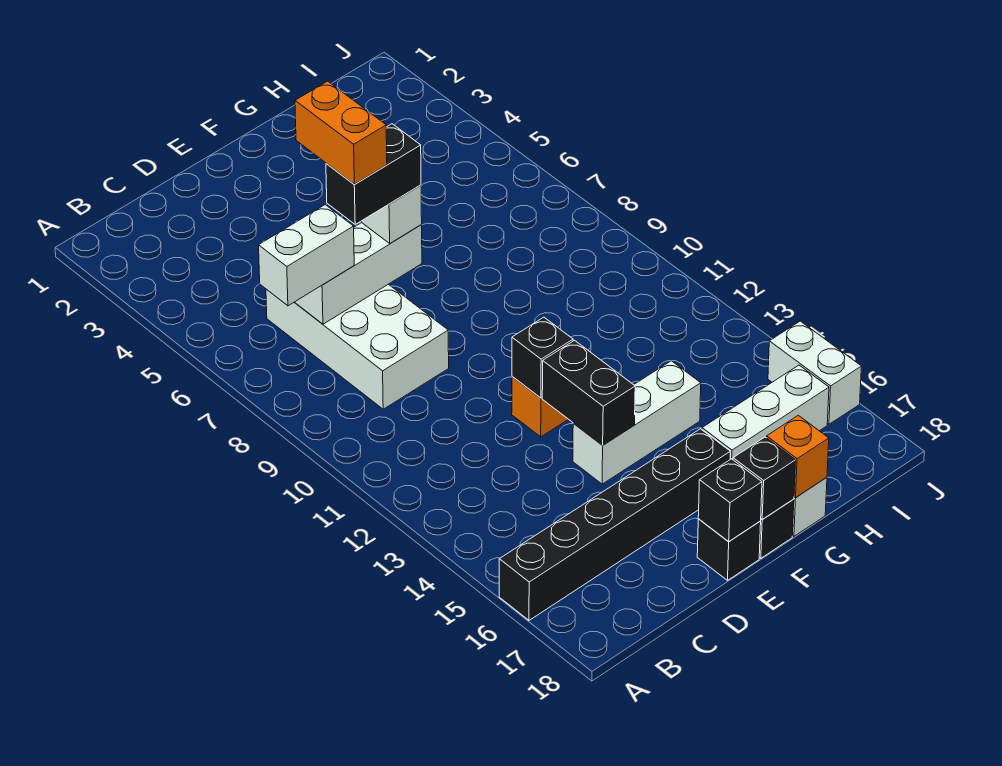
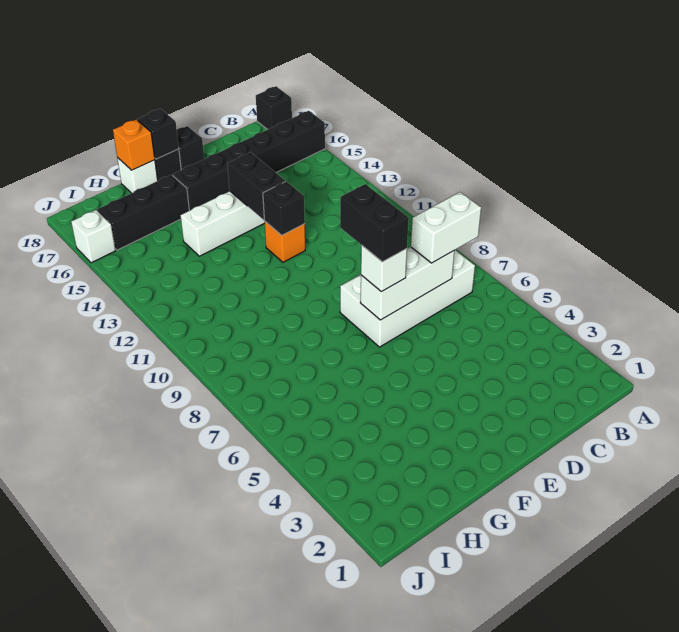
white brick C6:D9 level 1 -> white brick B7:E8 level 1
orange brick D6:D7 level 5 -> none
black brick D7:E7 level 4 -> black brick E7:E8 level 4
black brick E18 level 2 -> black brick A18 level 1
white brick G16:I16 level 1 -> black brick G16:I16 level 1
white brick J15:J16 level 1 -> white brick J16 level 1

